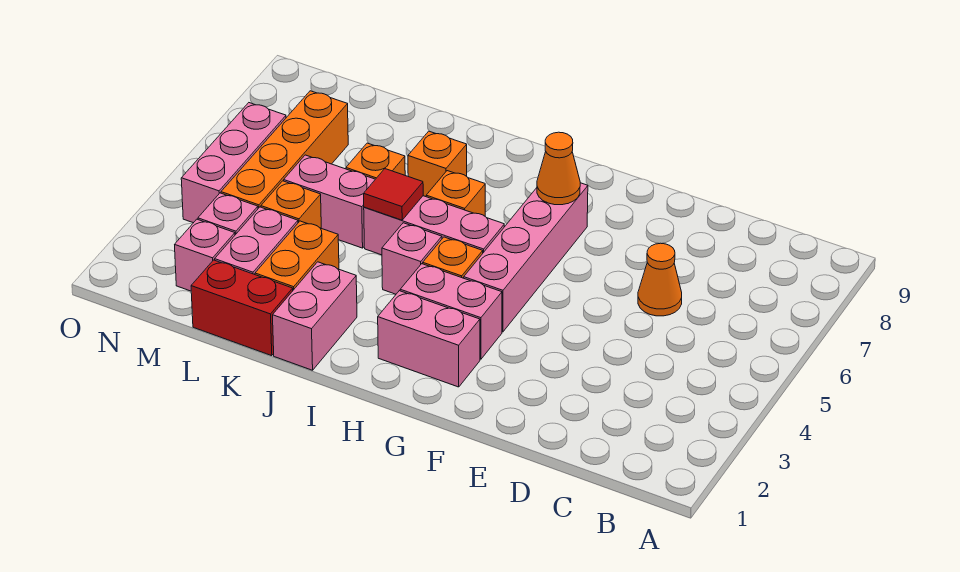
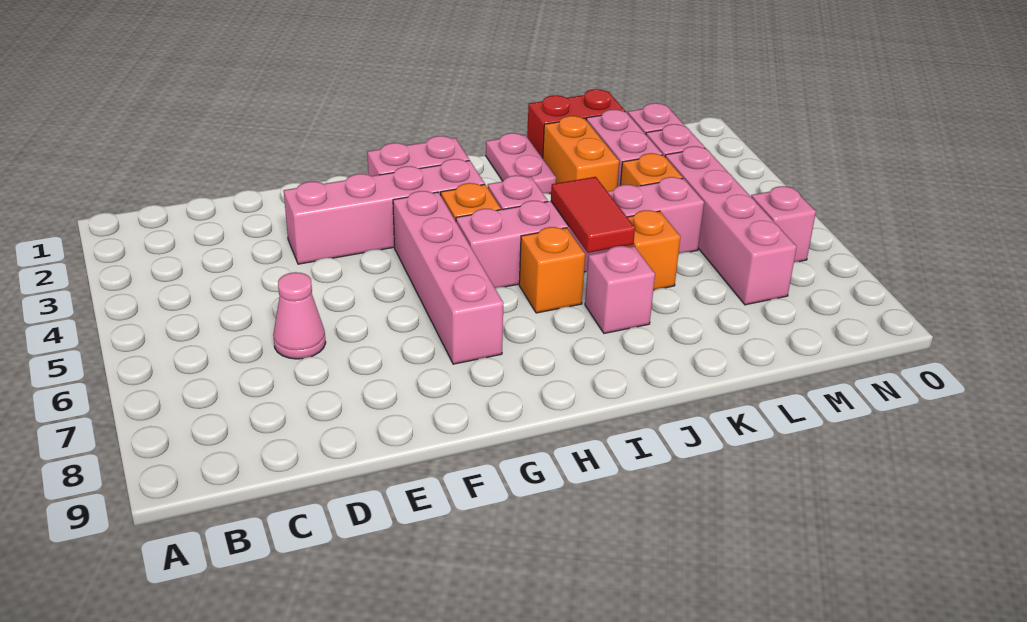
orange cone D6 level 1 -> pink cone D6 level 1
pink brick G3:H3 level 1 -> pink brick E3:H3 level 1
orange cone G7 level 2 -> none
pink brick J1:J2 level 1 -> pink plate J1:J2 level 1
red tile J5 level 2 -> red tile J5:J6 level 2
orange brick J7 level 1 -> pink brick J7 level 1
orange brick M4:M7 level 1 -> pink brick M4:M7 level 1
pink brick N4:N6 level 1 -> pink brick N6 level 1

